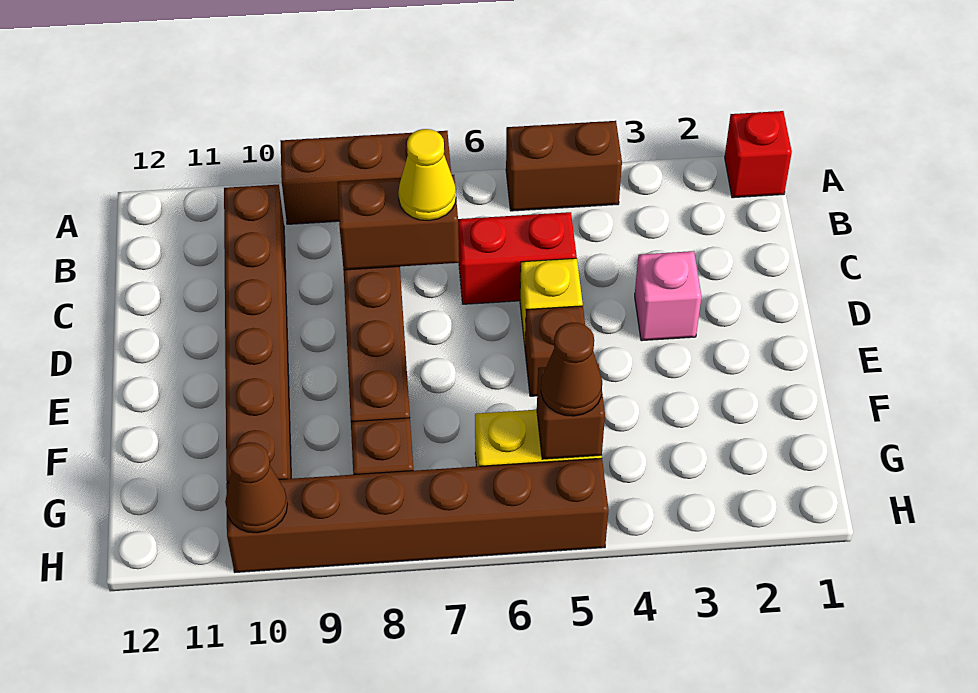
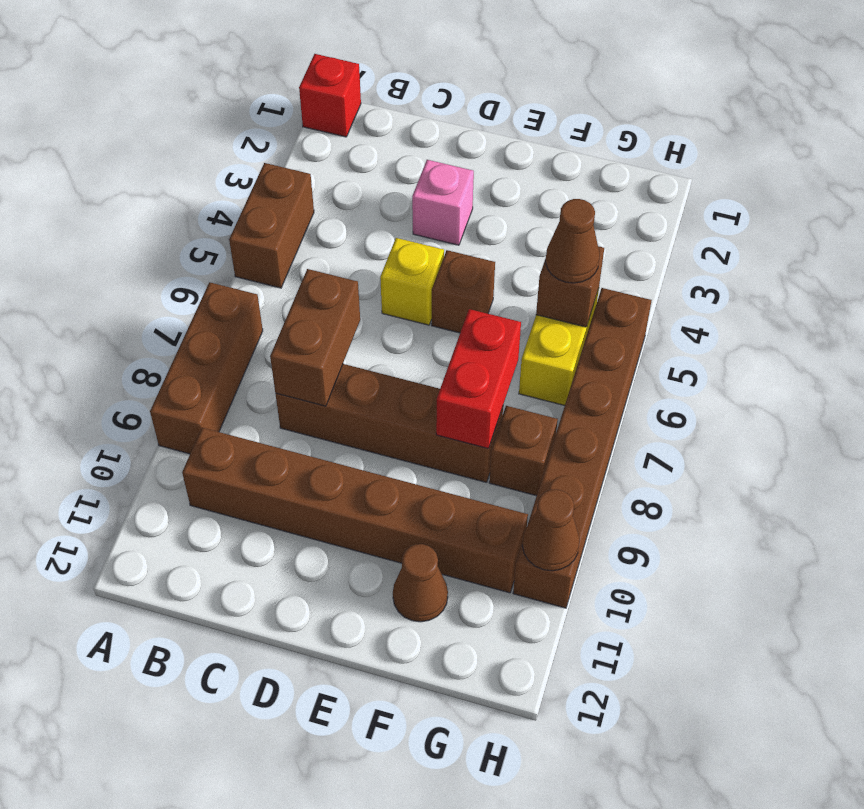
red brick C5:C6 level 1 -> red brick F7:F8 level 2
yellow cone C7 level 3 -> none
none -> brown cone F11 level 1

